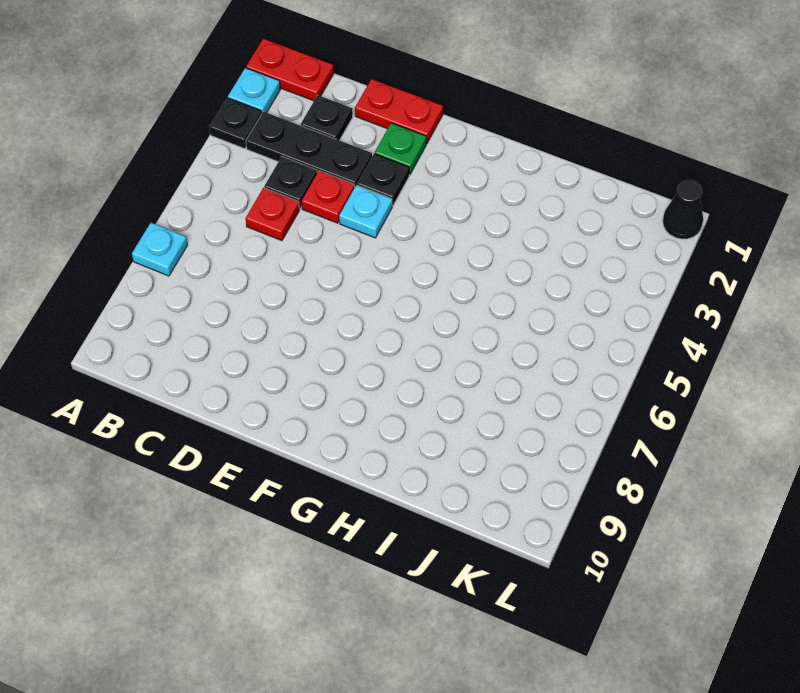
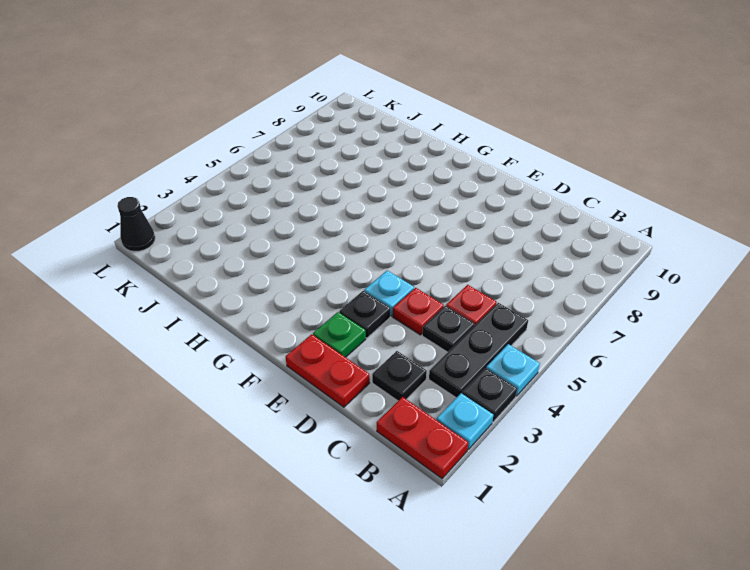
cyan plate A7 level 1 -> cyan plate A4 level 1
black plate B3:D3 level 1 -> black plate B3:B5 level 1

